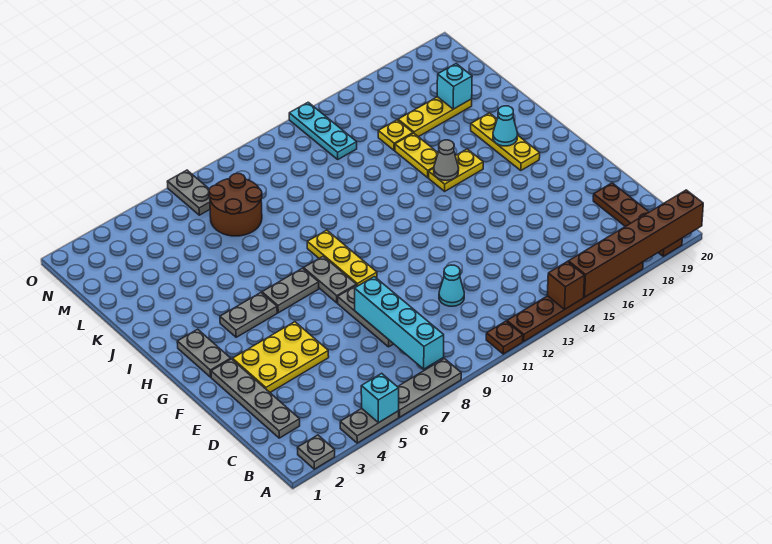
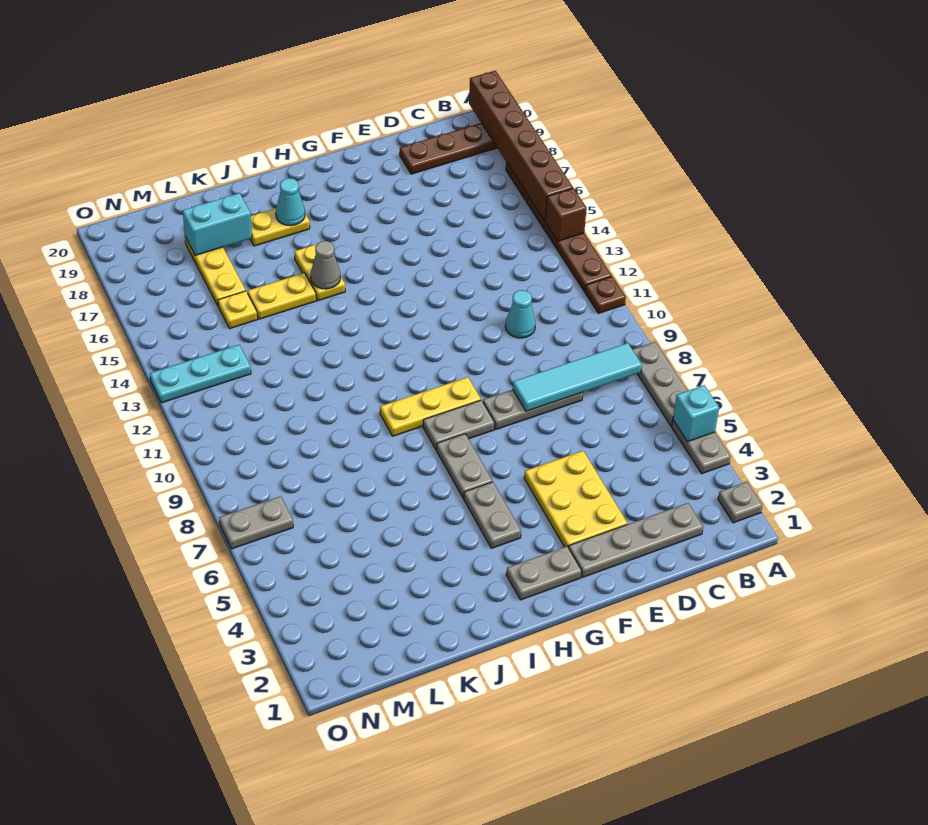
cyan brick B8:E8 level 2 -> cyan tile B8:E8 level 2
yellow plate H18:J18 level 1 -> yellow plate I18:J18 level 1
brown round brick L7:M8 level 1 -> none
cyan brick L18 level 2 -> cyan brick K18:L18 level 2

